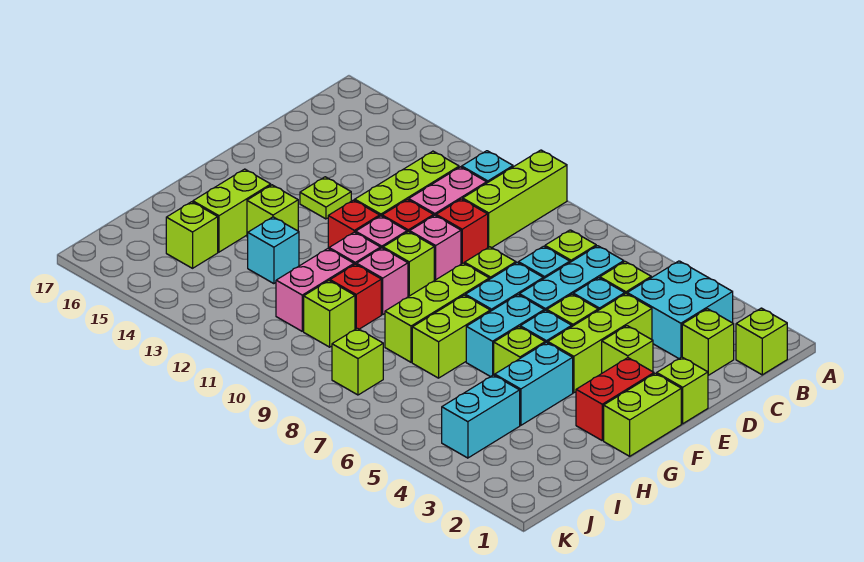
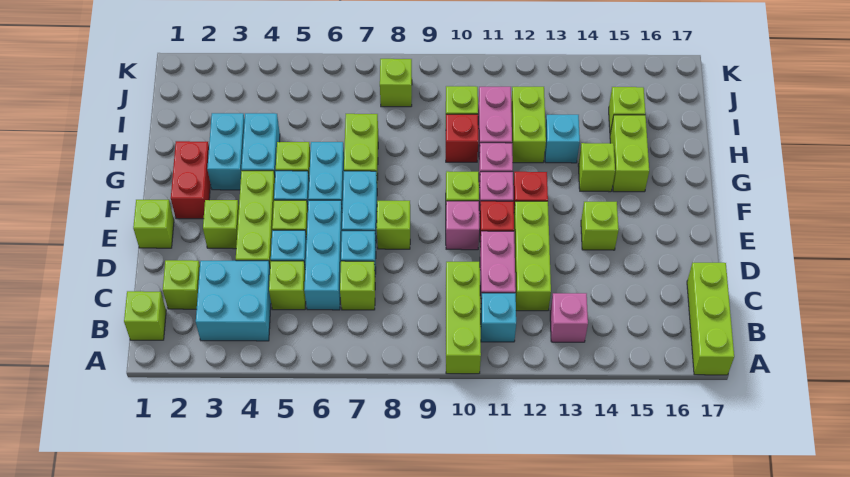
red brick D10 level 1 -> none
lime plate E14 level 1 -> lime brick E14 level 1
lime brick F1:G1 level 1 -> lime brick H12:I12 level 1
lime brick F8:H8 level 1 -> lime brick A17:C17 level 1
pink brick G10 level 1 -> pink brick B13 level 1
cyan brick I4:J4 level 1 -> cyan brick G3:H3 level 1

